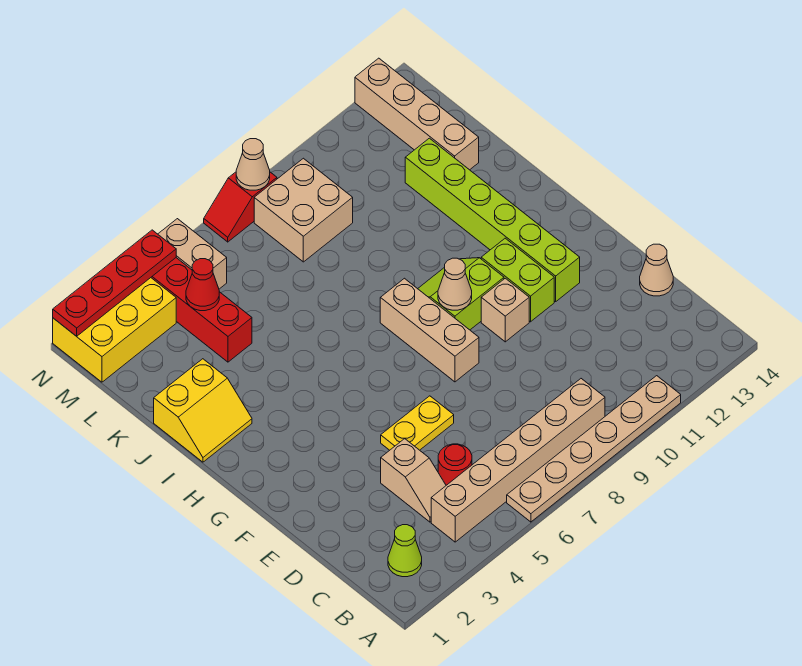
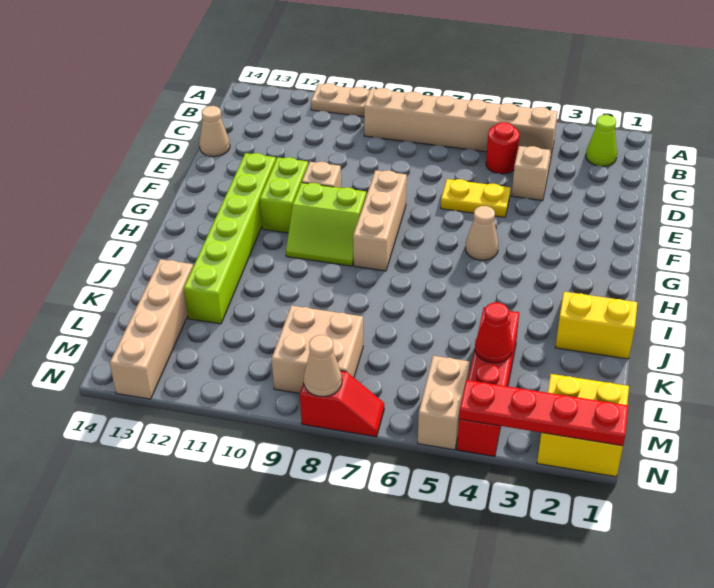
tan cone G9 level 2 -> tan cone G5 level 1
yellow brick M1:N3 level 1 -> yellow brick M1:N2 level 1

